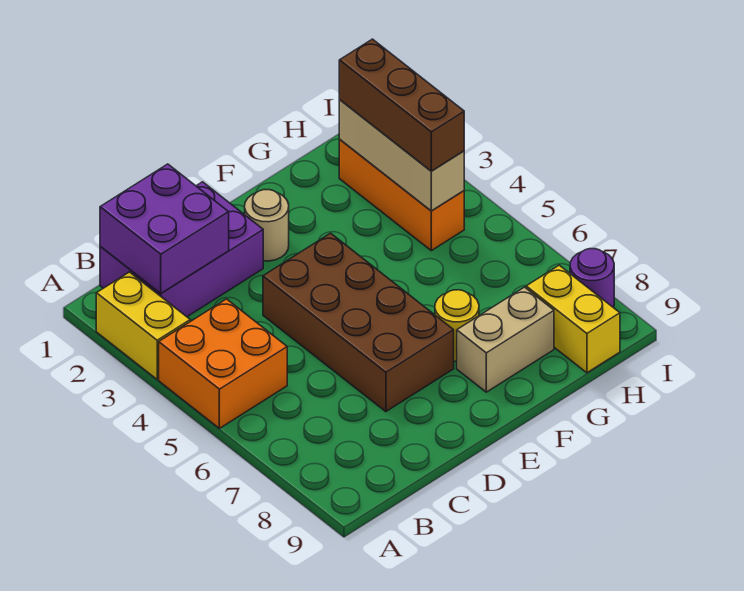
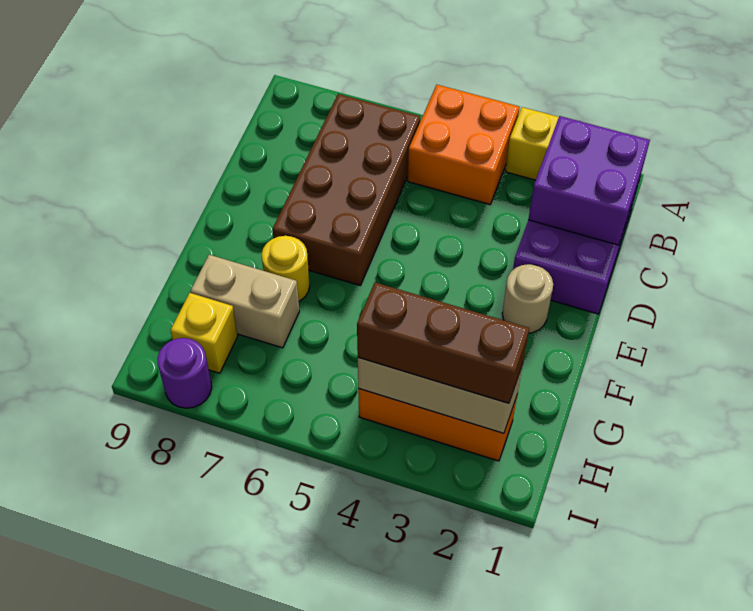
brown brick D4:E7 level 1 -> brown brick B6:E7 level 1
tan brick F8:G8 level 1 -> tan brick G7:G8 level 1
yellow brick H8:H9 level 1 -> yellow brick H8 level 1

